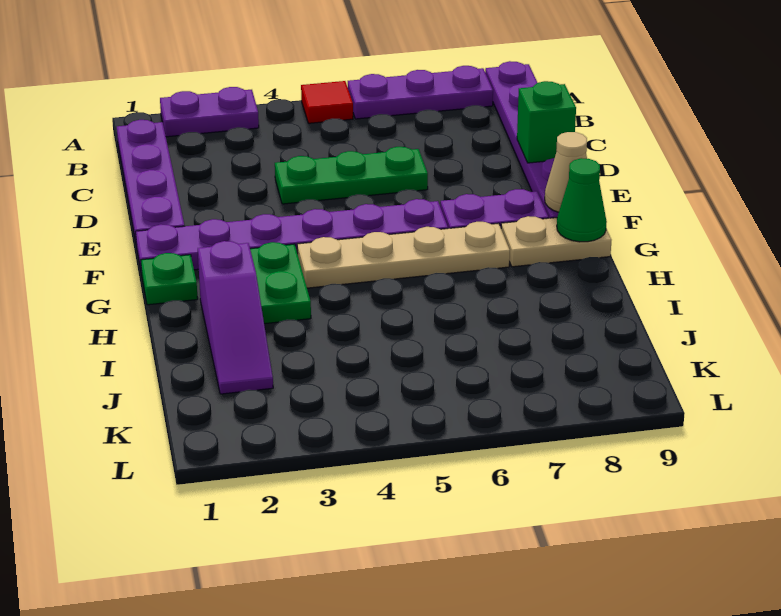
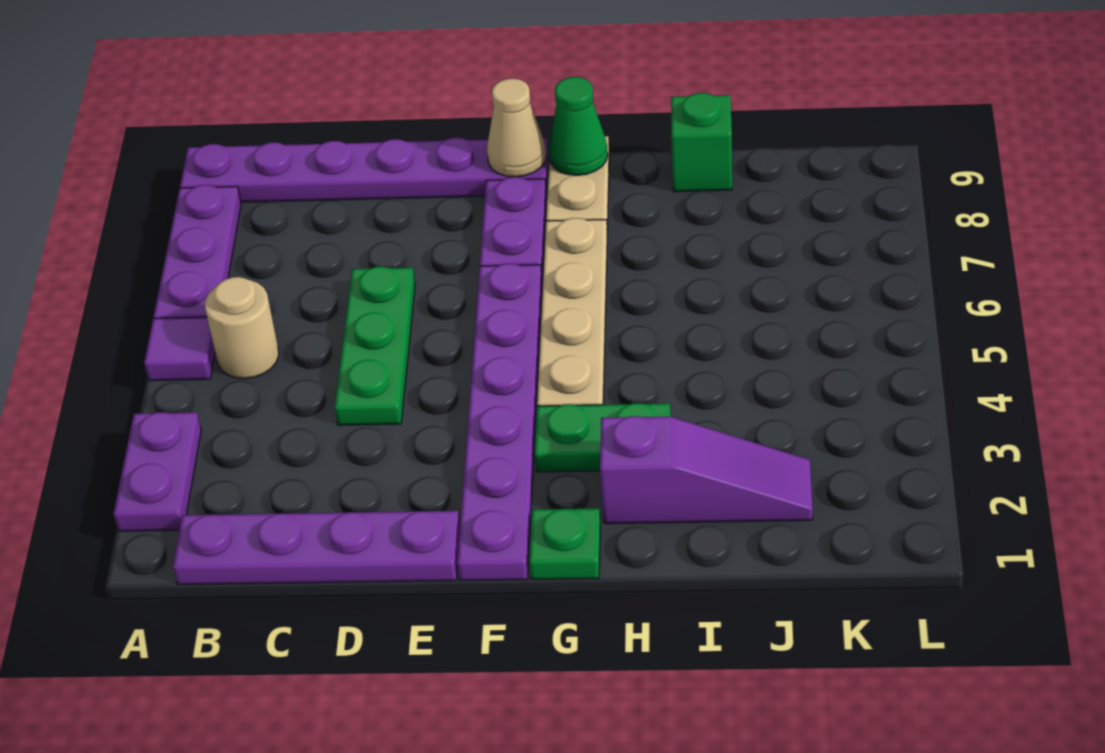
red tile A5 level 1 -> purple tile A5 level 1
none -> tan round brick B5 level 1
green brick D9 level 2 -> green brick I9 level 1

